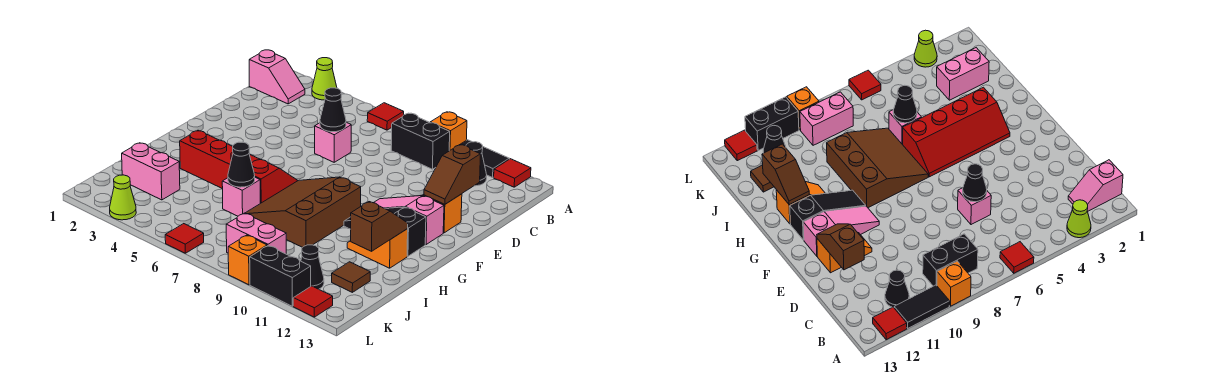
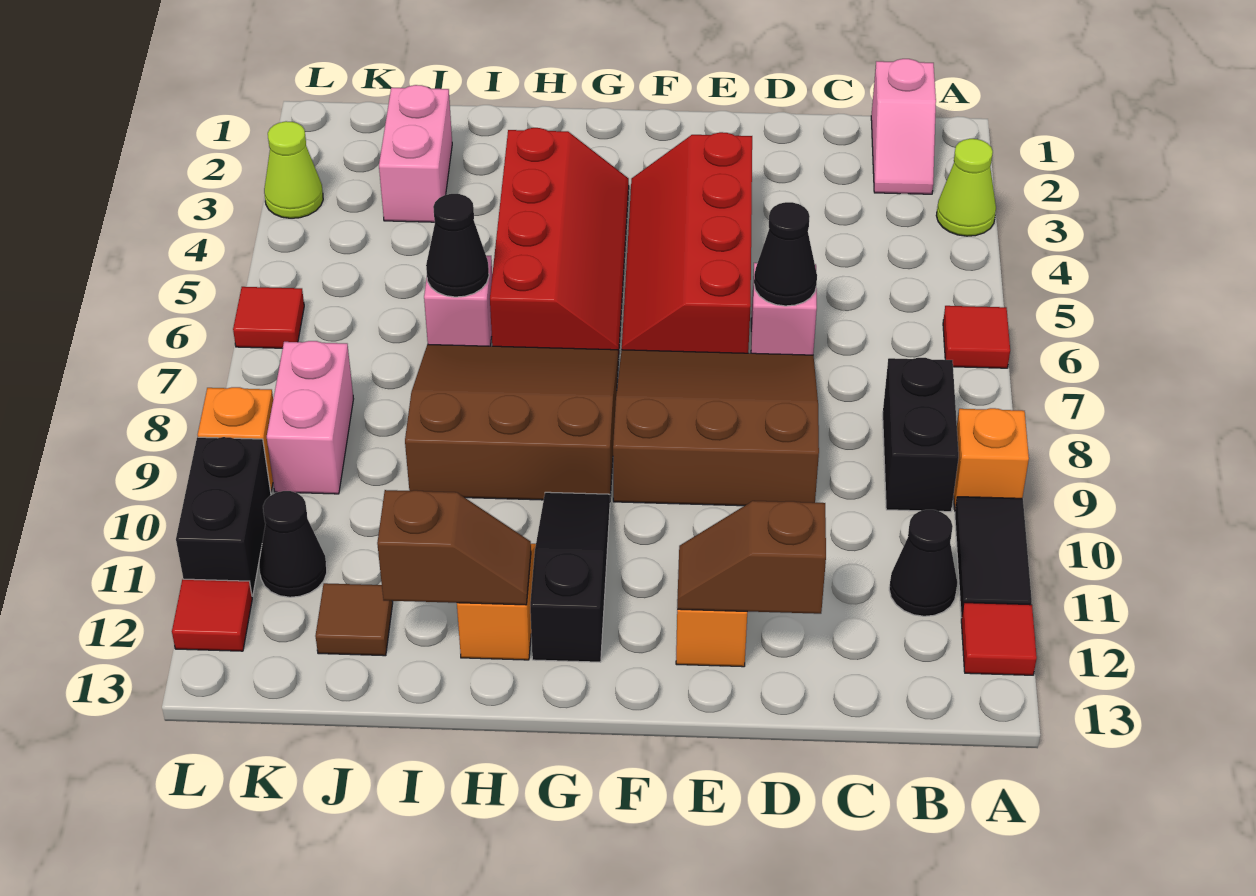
none -> brown slope D7:F9 level 1 top 9
none -> red slope E3:F6 level 1 top E
pink slope F10:F12 level 1 top 12 -> none

